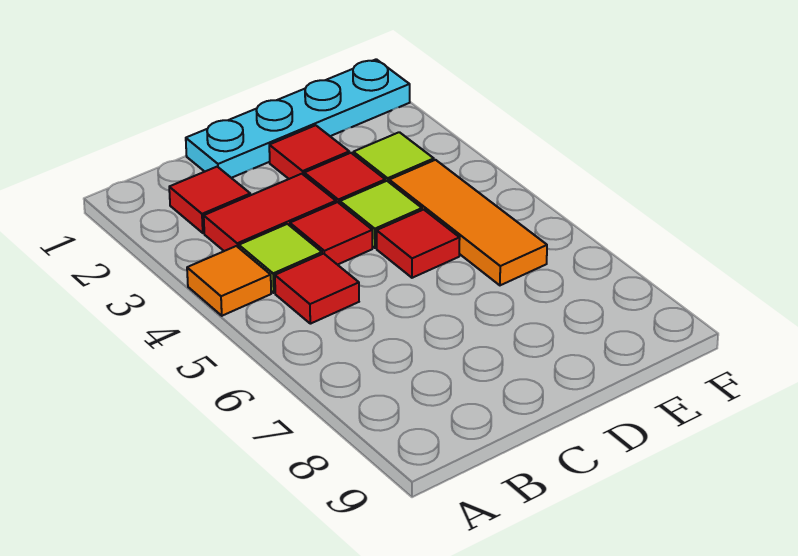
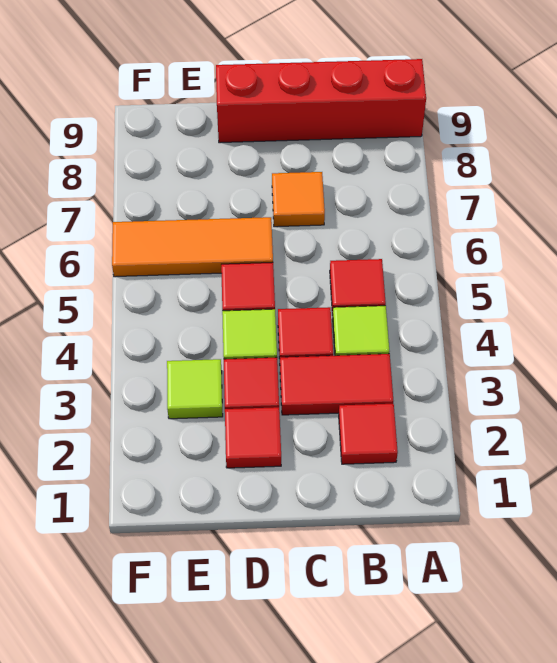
orange tile A4 level 1 -> orange tile C7 level 1
none -> red brick A9:D9 level 1
cyan plate C1:F1 level 1 -> none
orange tile E4:E6 level 1 -> orange tile D6:F6 level 1

